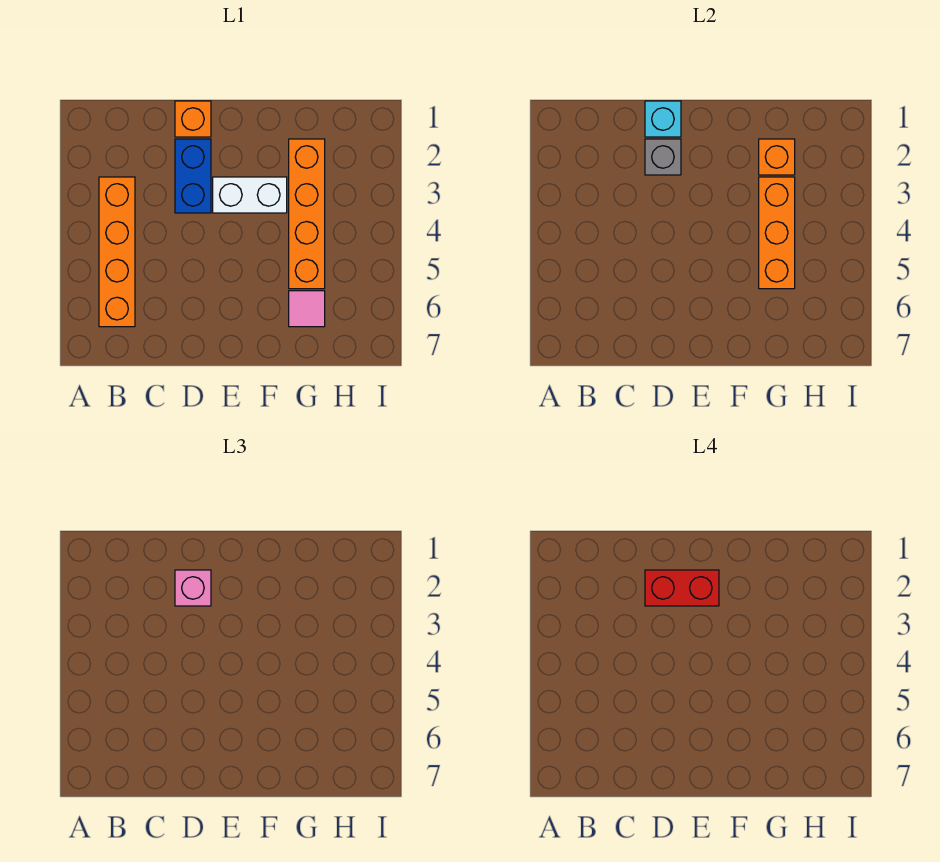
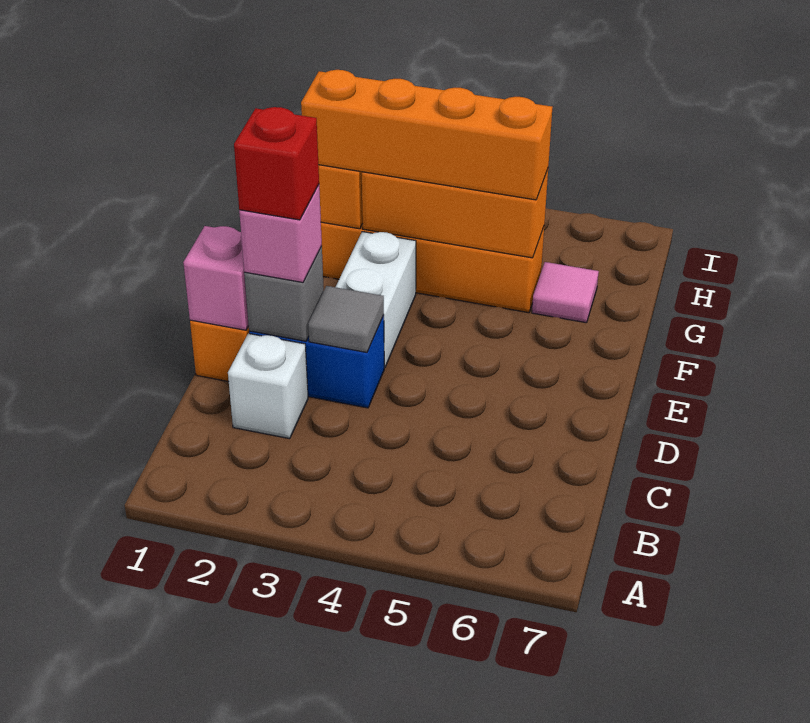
orange brick B3:B6 level 1 -> orange brick G2:G5 level 3
none -> white brick C2 level 1
cyan brick D1 level 2 -> pink brick D1 level 2
red brick D2:E2 level 4 -> red brick D2 level 4
none -> grey tile D3 level 2

